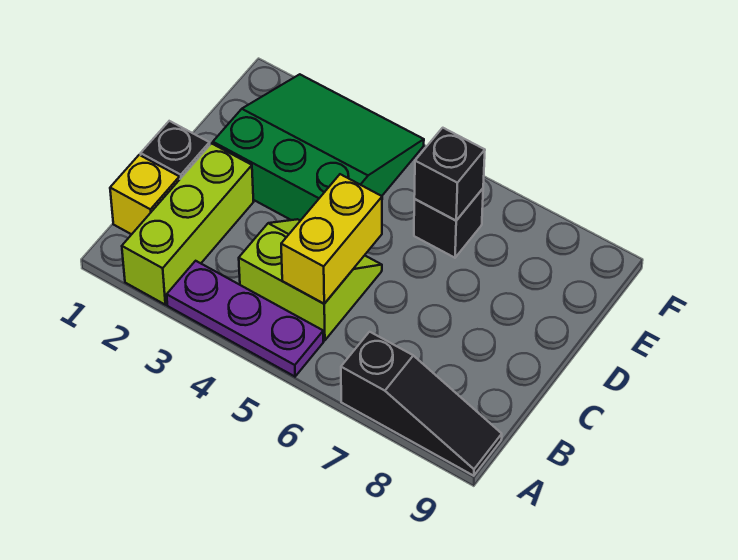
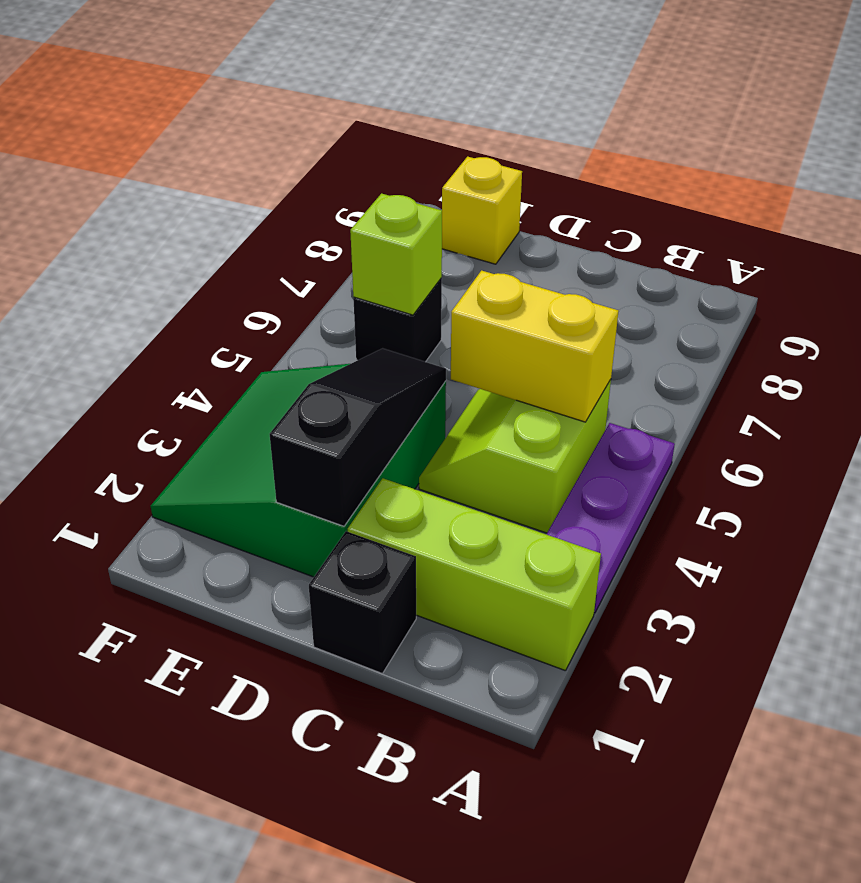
black slope A7:A9 level 1 top 7 -> black slope D2:D4 level 2 top 2
yellow brick B1 level 1 -> yellow brick E9 level 1
black brick E6 level 2 -> lime brick E6 level 2

